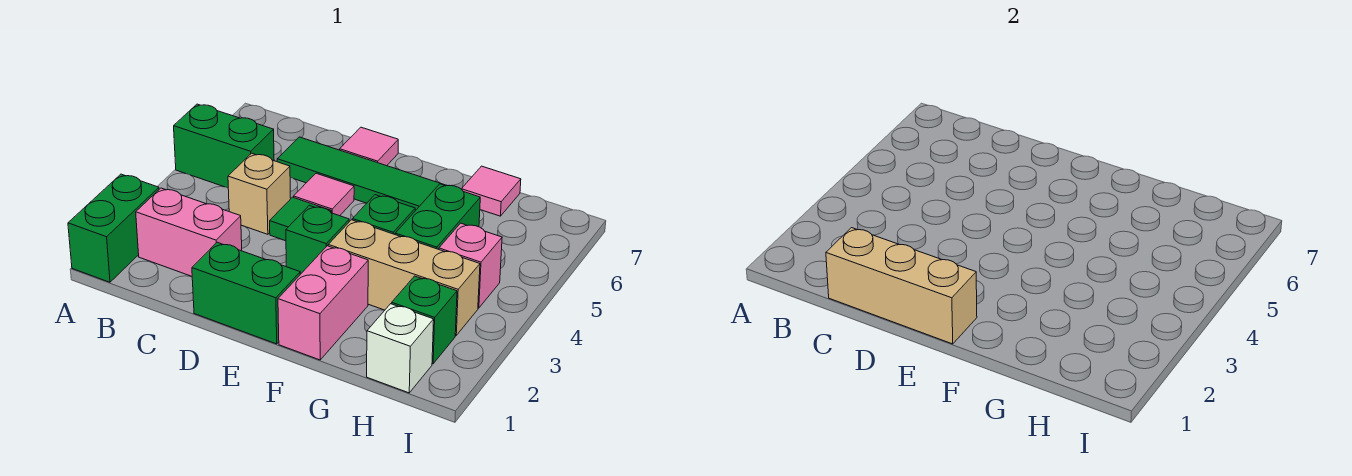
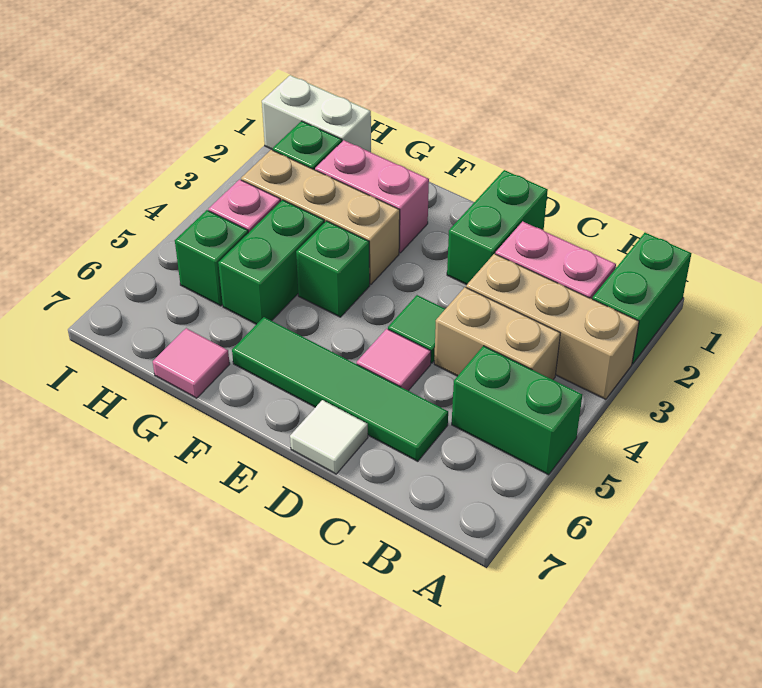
tan brick C1:E1 level 2 -> tan brick A3:C3 level 1
tan brick C4 level 1 -> tan brick B4:C4 level 1
green brick D1:E1 level 1 -> green brick D1:D2 level 1
pink tile D7 level 1 -> white tile D7 level 1
green brick E3 level 1 -> green brick H5 level 1
pink brick F1:F2 level 1 -> pink brick F2:G2 level 1
white brick H1 level 1 -> white brick H1:I1 level 1

